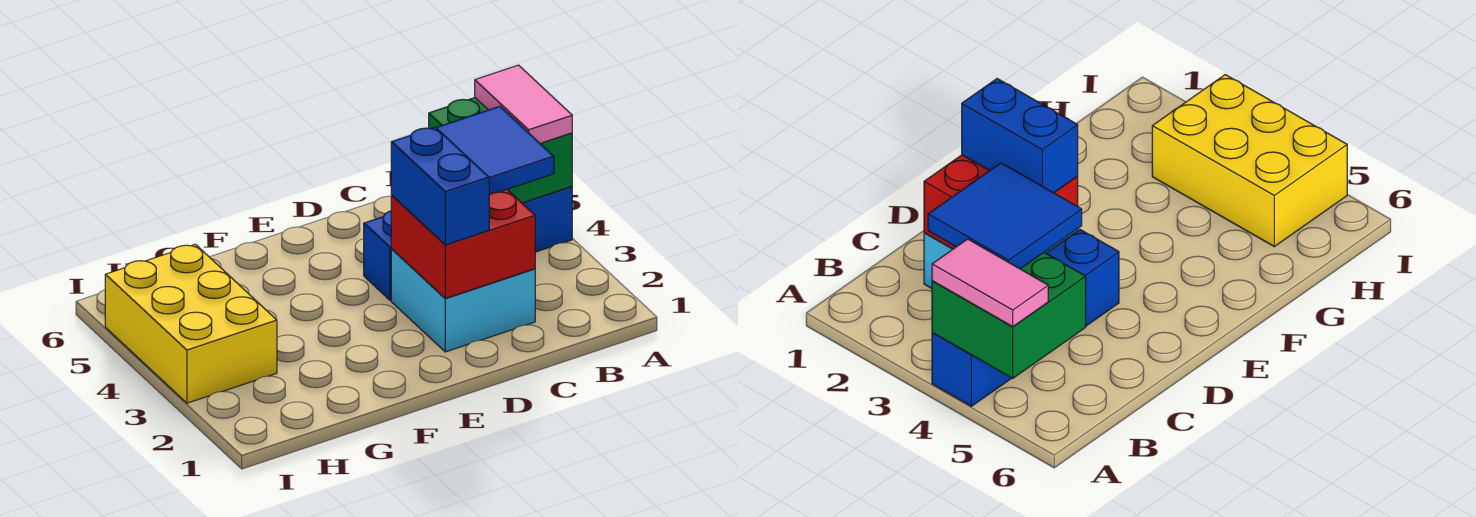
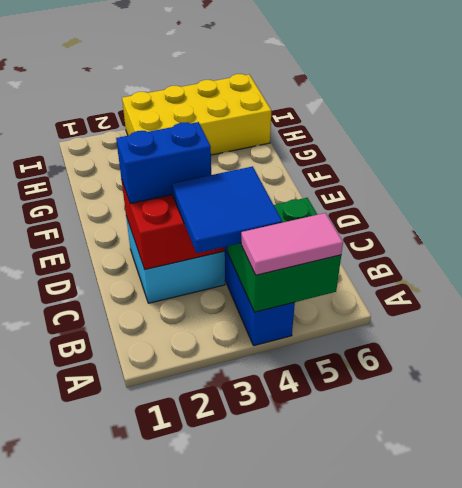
yellow brick H3:I5 level 1 -> yellow brick H3:I6 level 1

